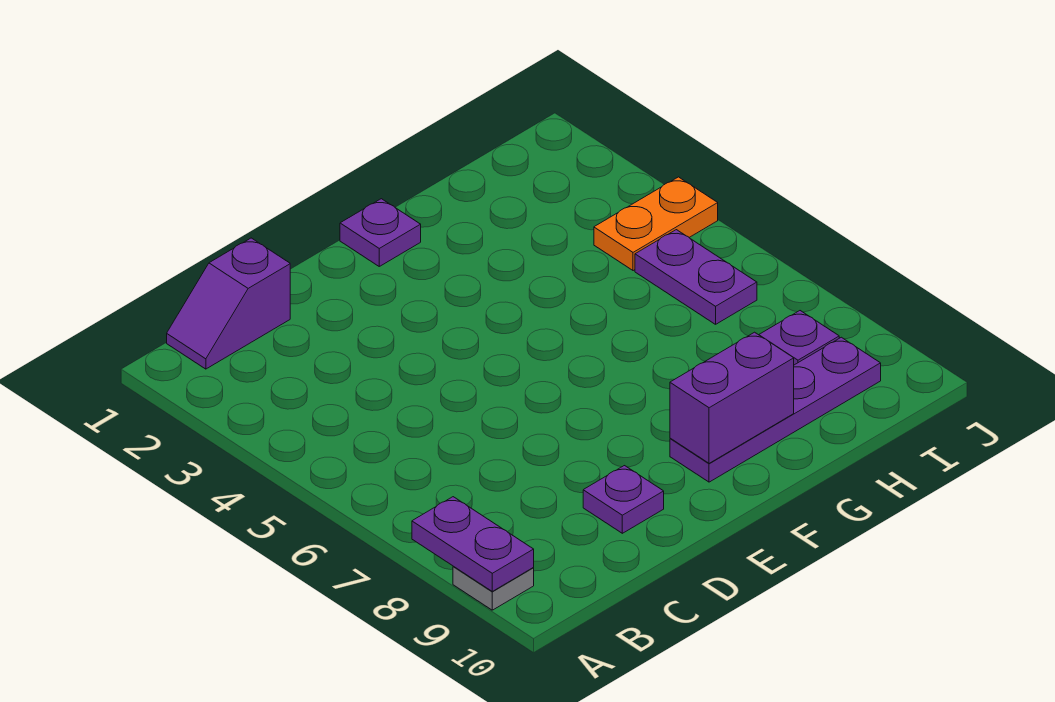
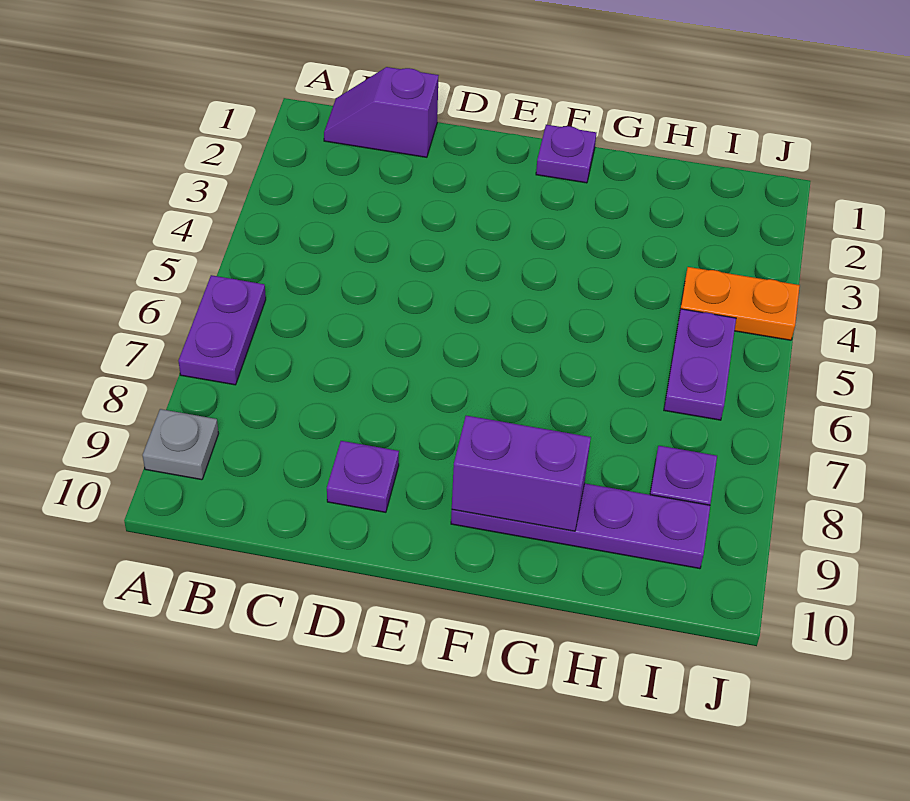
purple plate A8:A9 level 2 -> purple plate A6:A7 level 1

